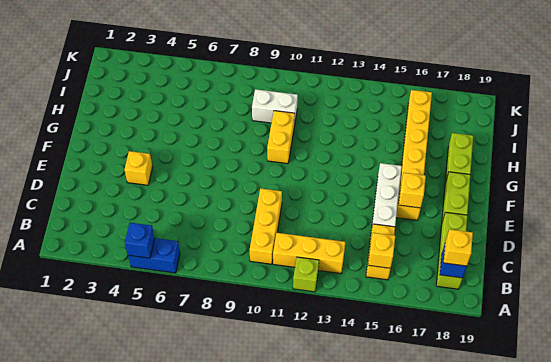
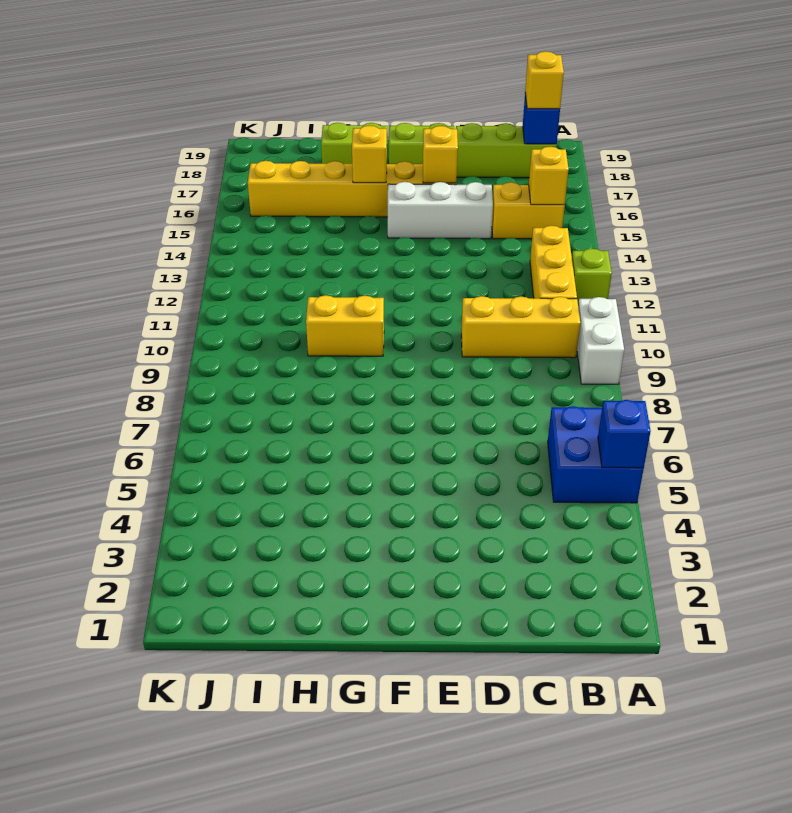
blue brick A5:A6 level 1 -> blue brick A5:B6 level 1
yellow brick E4 level 1 -> yellow brick G16 level 2
white brick I9:I10 level 1 -> white brick A9:A10 level 1

